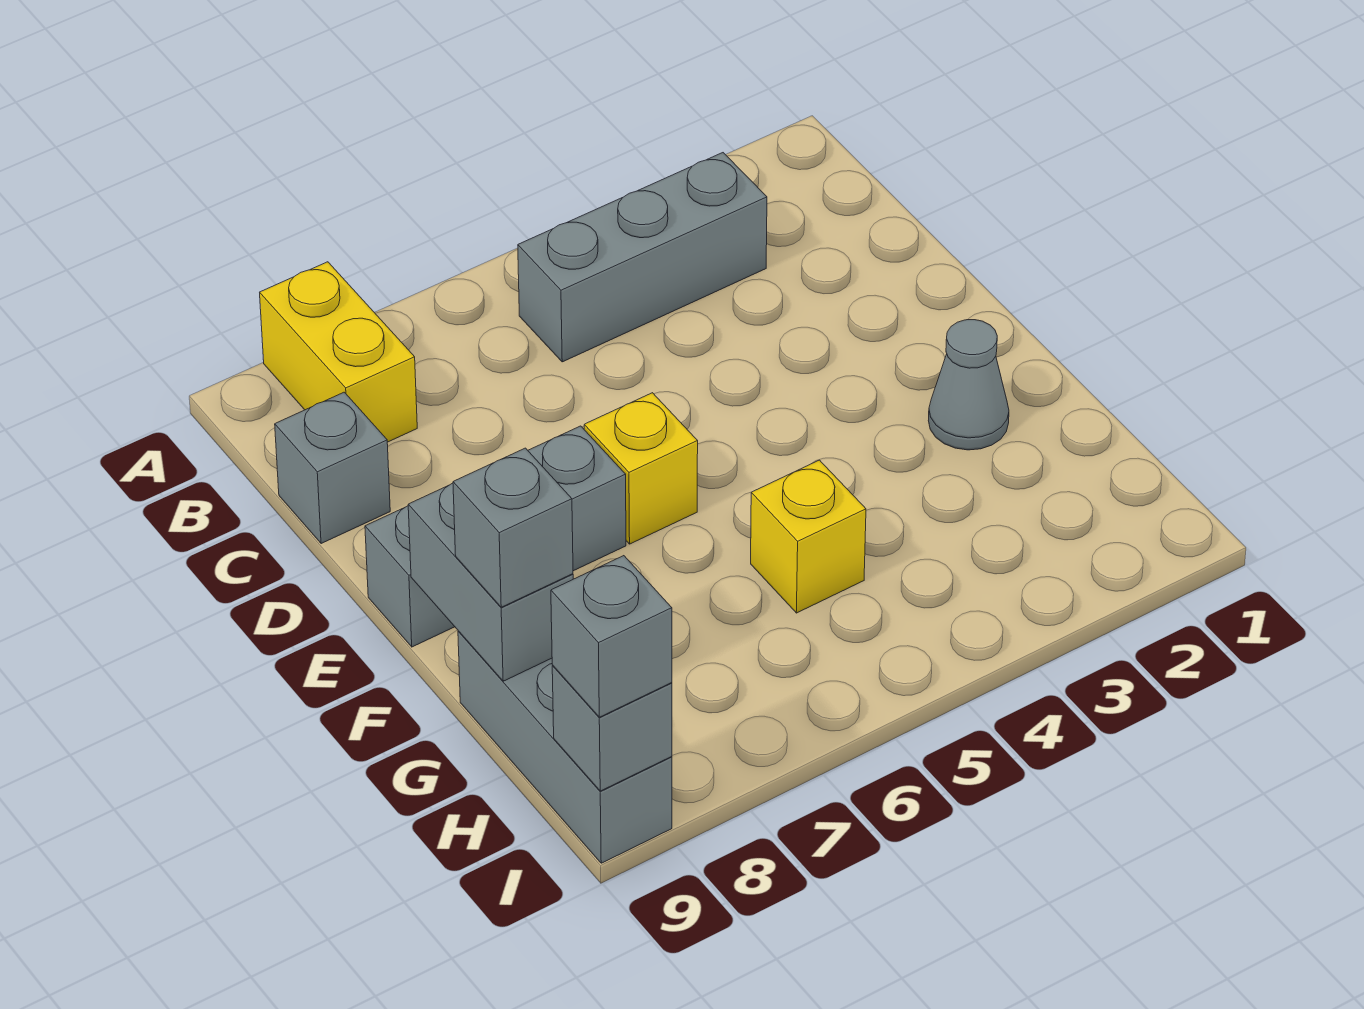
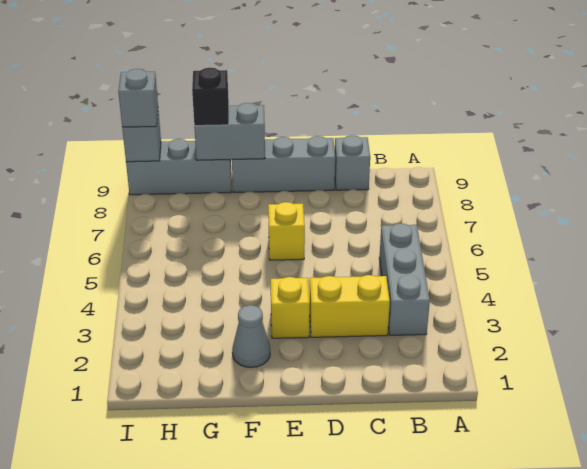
yellow brick A8:B8 level 1 -> yellow brick C3:D3 level 1
grey brick E7:E9 level 1 -> grey brick D9:F9 level 1
yellow brick G5 level 1 -> yellow brick E3 level 1
grey brick G9 level 3 -> black brick G9 level 3

